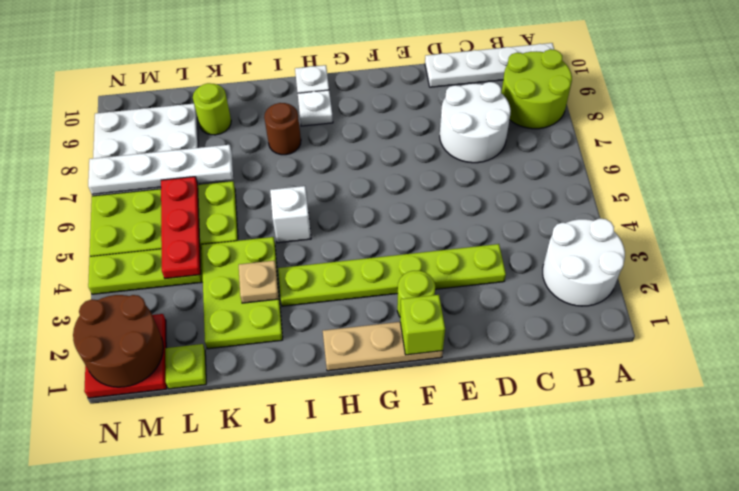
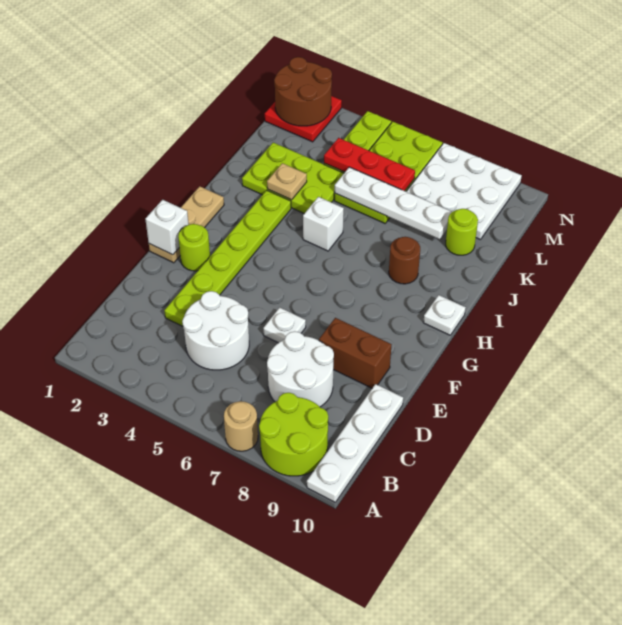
white round brick A2:B3 level 1 -> white round brick C4:D5 level 1
none -> tan round brick A7 level 1
none -> brown brick E8:E9 level 1
lime brick F1 level 2 -> white brick F1 level 2
white plate H9 level 1 -> white plate E6 level 1
white plate K7:N7 level 2 -> white plate K5:K8 level 2
lime plate L1 level 1 -> none

